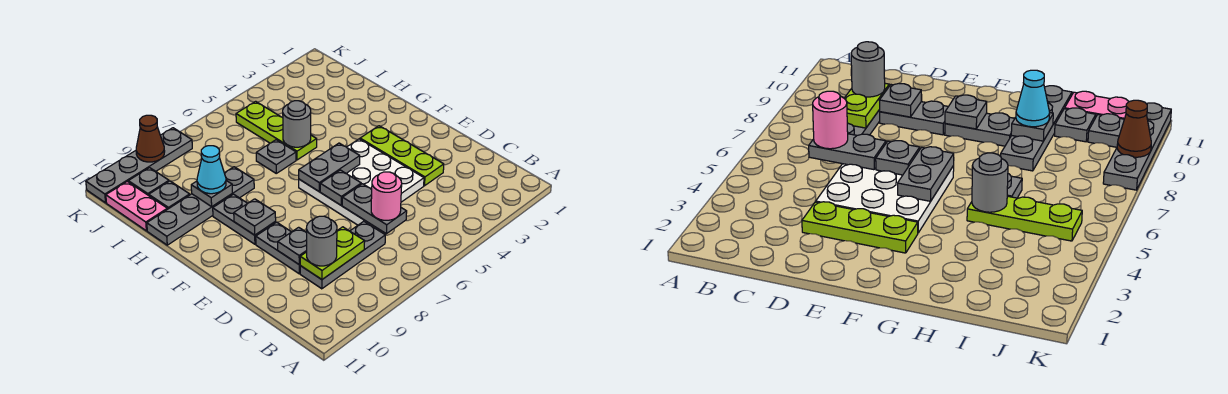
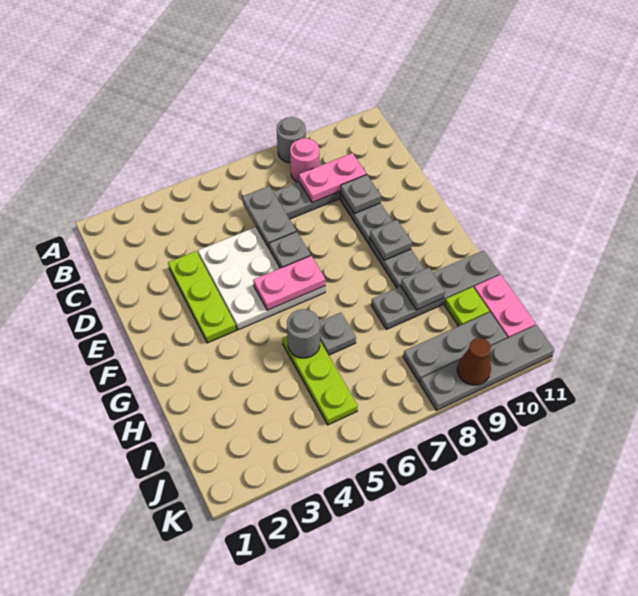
pink round brick C6 level 3 -> pink round brick B8 level 1
lime plate C8:C9 level 2 -> pink plate C8:C9 level 2
grey round brick C9 level 3 -> grey round brick A8 level 1
grey plate F5:F6 level 2 -> pink plate F5:F6 level 2
cyan cone H9 level 3 -> none
grey plate I10 level 1 -> lime plate I10 level 1
grey plate J10 level 1 -> grey plate J8:J10 level 1

